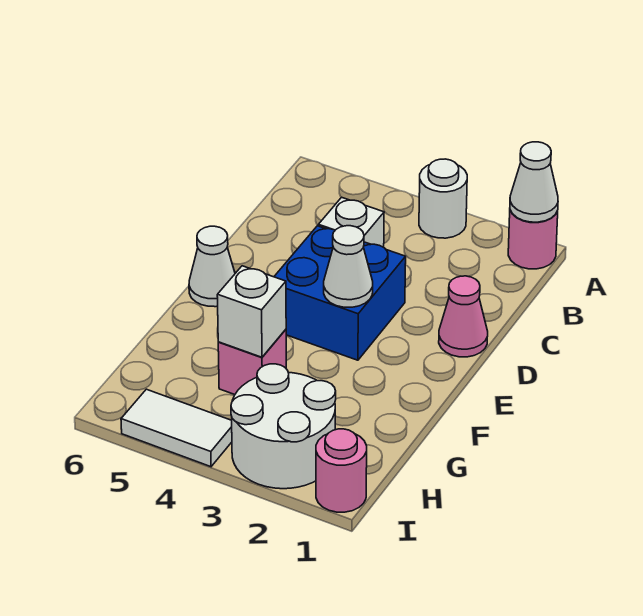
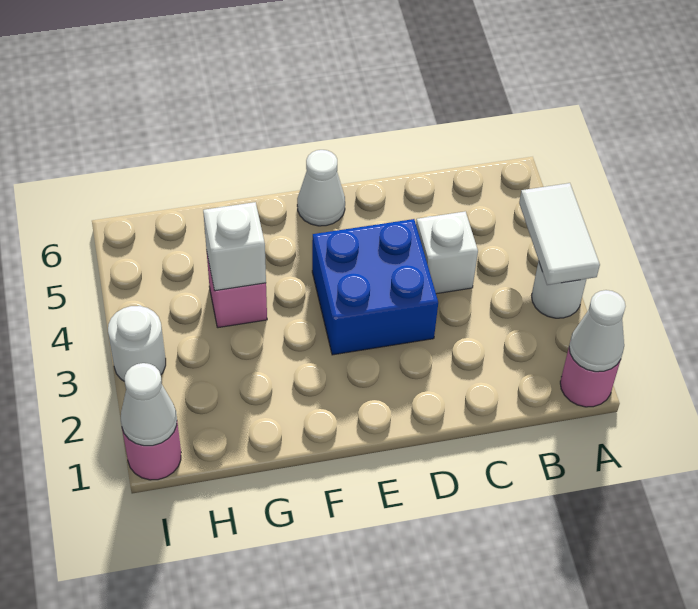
pink cone D1 level 1 -> none
white cone E3 level 2 -> white cone I1 level 2
white round brick H2:I3 level 1 -> white round brick I3 level 1
white tile I4:I5 level 1 -> white tile A3:A4 level 2

